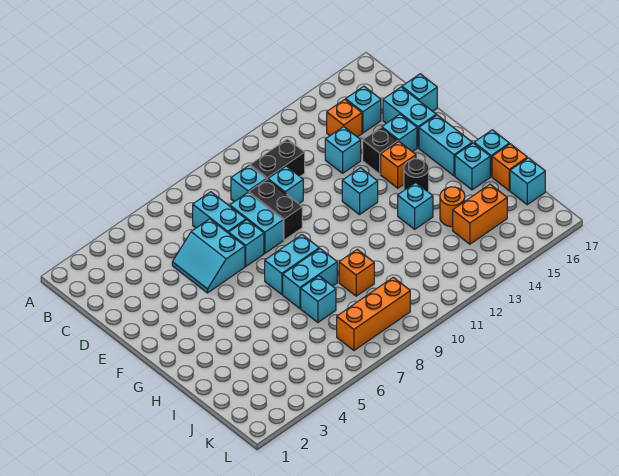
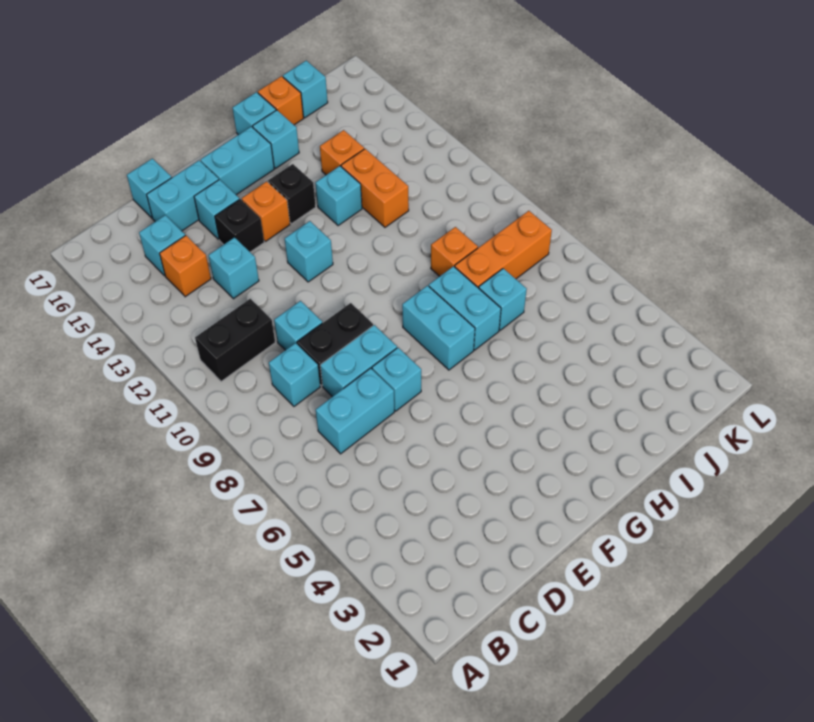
black brick C10:C11 level 1 -> black brick B11:C11 level 1
cyan slope D5:E6 level 1 top 6 -> none
black round brick G14 level 1 -> black brick G14 level 1
orange round brick I14 level 1 -> orange brick I14 level 1
orange brick J14:J15 level 1 -> orange brick I12:I13 level 1
orange brick K7:K9 level 1 -> orange brick I8:K8 level 1

